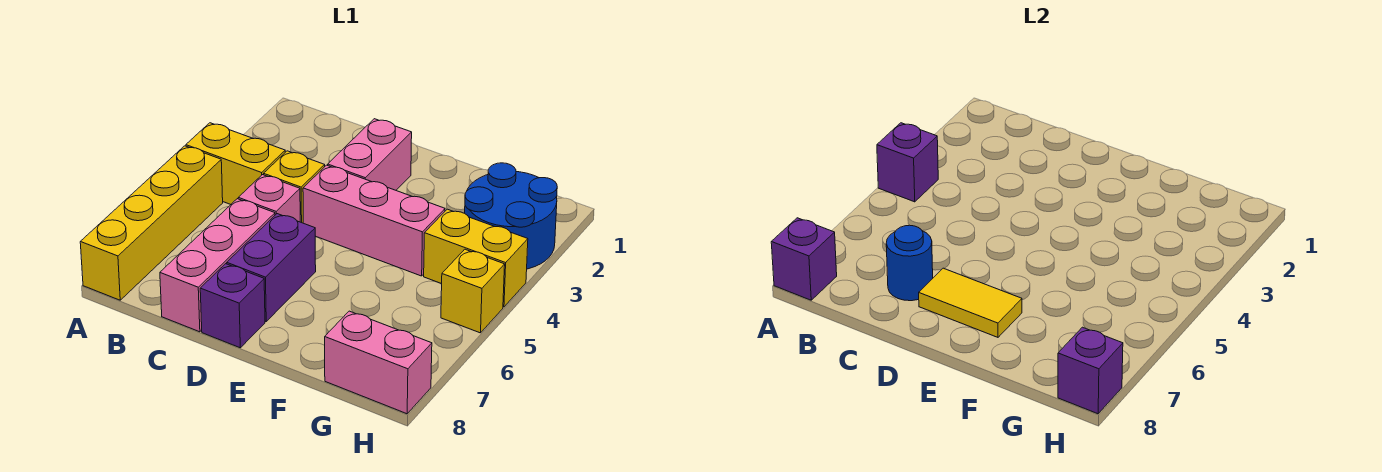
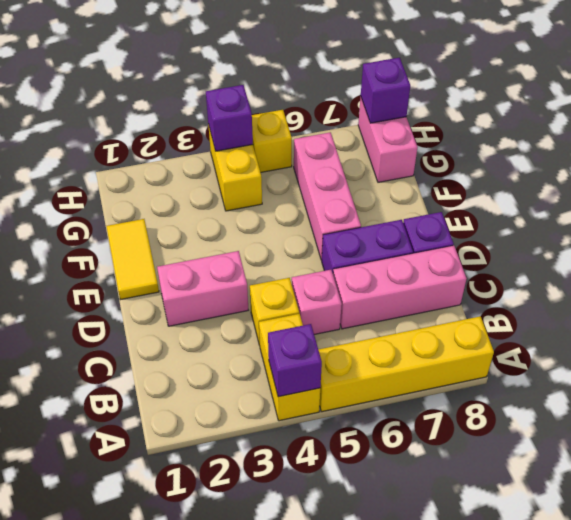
purple brick A8 level 2 -> purple brick H4 level 2
blue round brick C7 level 2 -> none
pink brick D4:F4 level 1 -> pink brick E6:G6 level 1
yellow tile D7:E7 level 2 -> yellow tile E1:F1 level 1
blue round brick G2:H3 level 1 -> none

